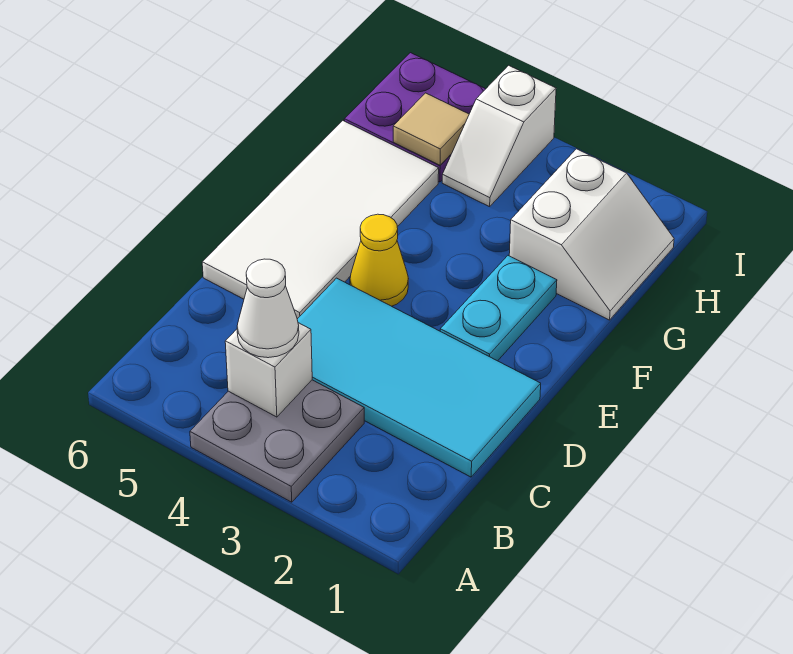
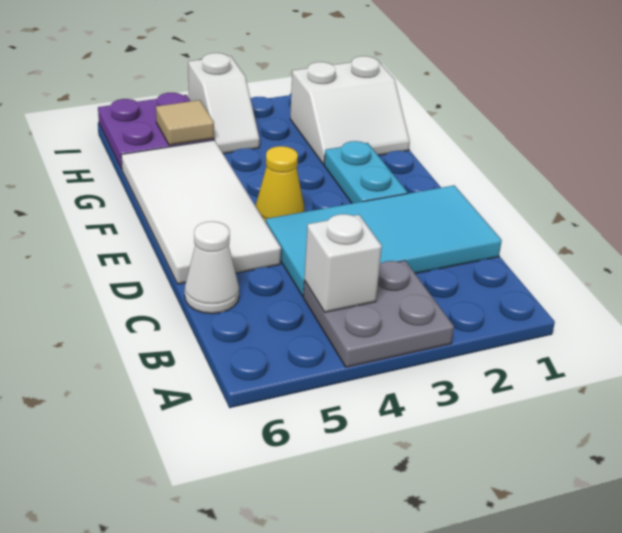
white cone B4 level 3 -> white cone C6 level 1
white slope G1:H2 level 1 top 2 -> white slope G1:H2 level 1 top H

